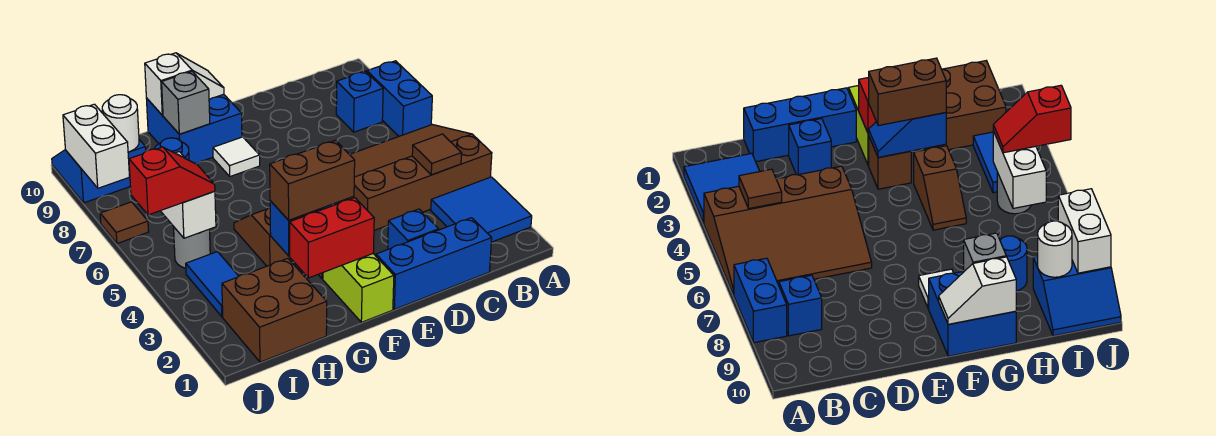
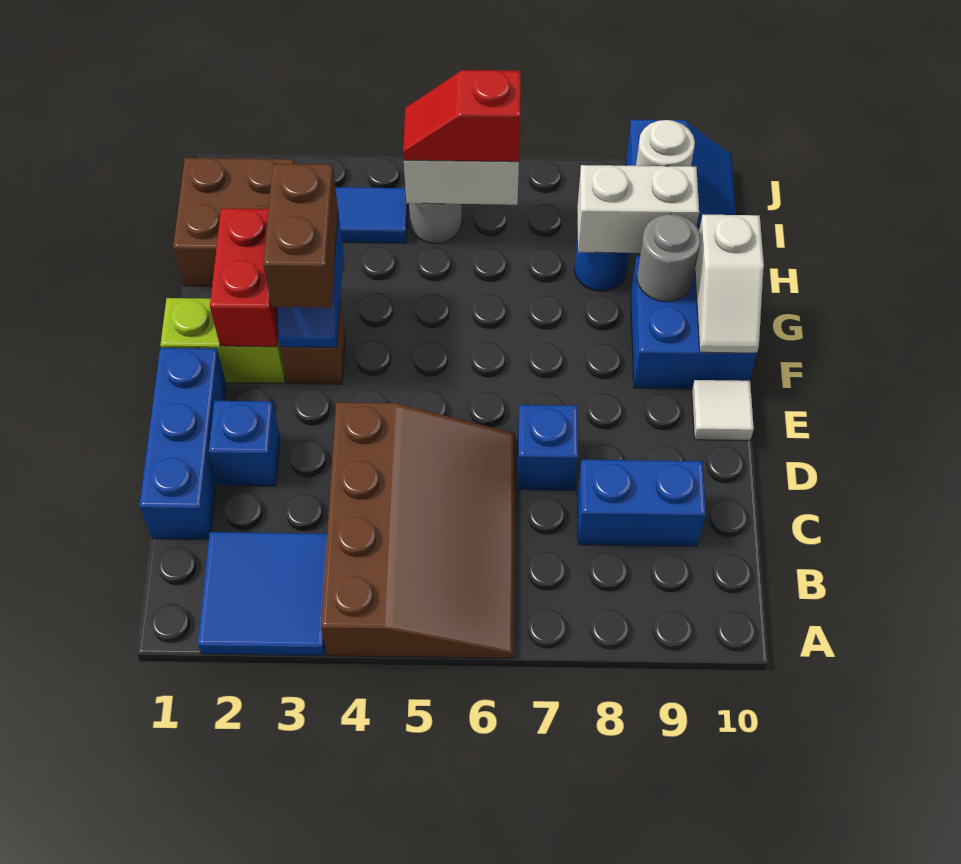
blue brick A7:A8 level 1 -> blue brick C8:C9 level 1
brown tile B4 level 2 -> none
blue brick B8 level 1 -> blue brick D7 level 1
white tile F8 level 1 -> white tile E10 level 1
brown slope G4:G5 level 1 top 4 -> none
grey brick G9 level 2 -> grey round brick G9 level 2
red slope I5:J5 level 3 top J -> red slope I5:I6 level 3 top 6
brown tile J7 level 1 -> none
white brick J8:J9 level 2 -> white brick H8:H9 level 2

